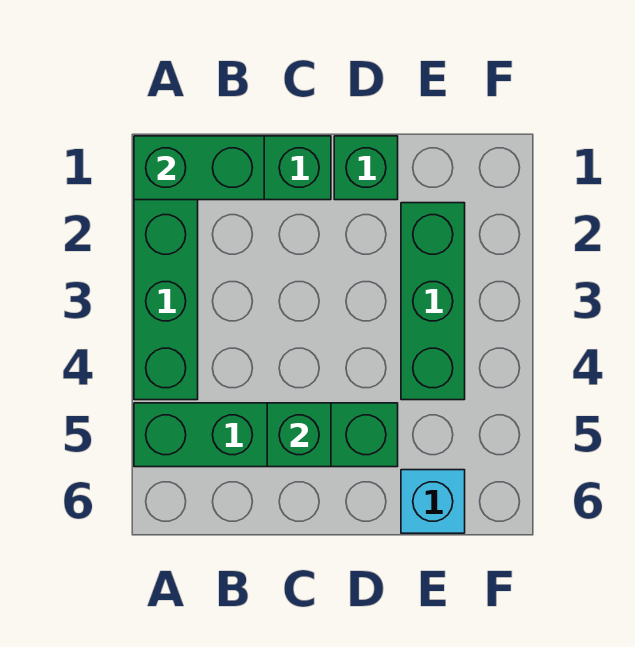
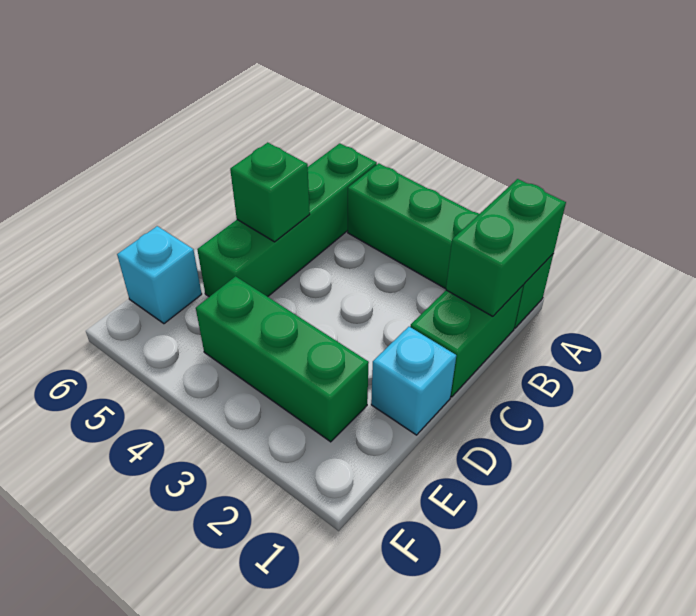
green brick D1 level 1 -> cyan brick D1 level 1

